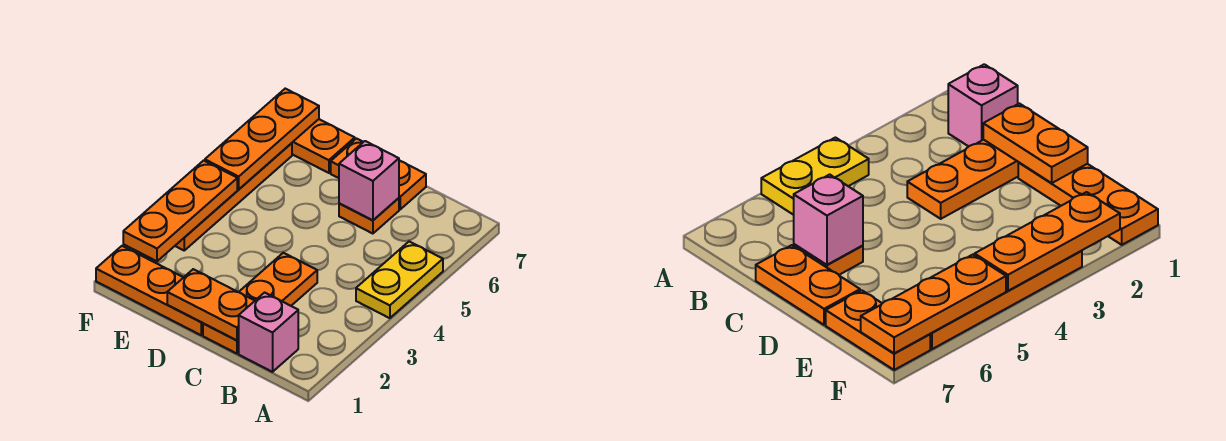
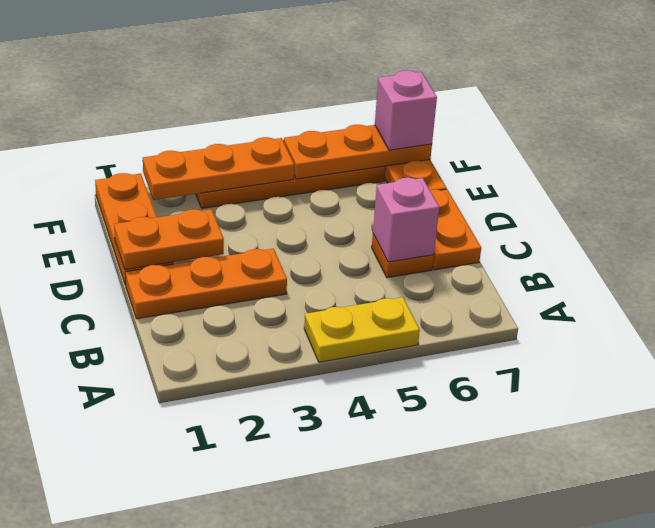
pink brick B1 level 1 -> pink brick F7 level 3
orange plate C1:D1 level 2 -> orange plate D1:D2 level 2

